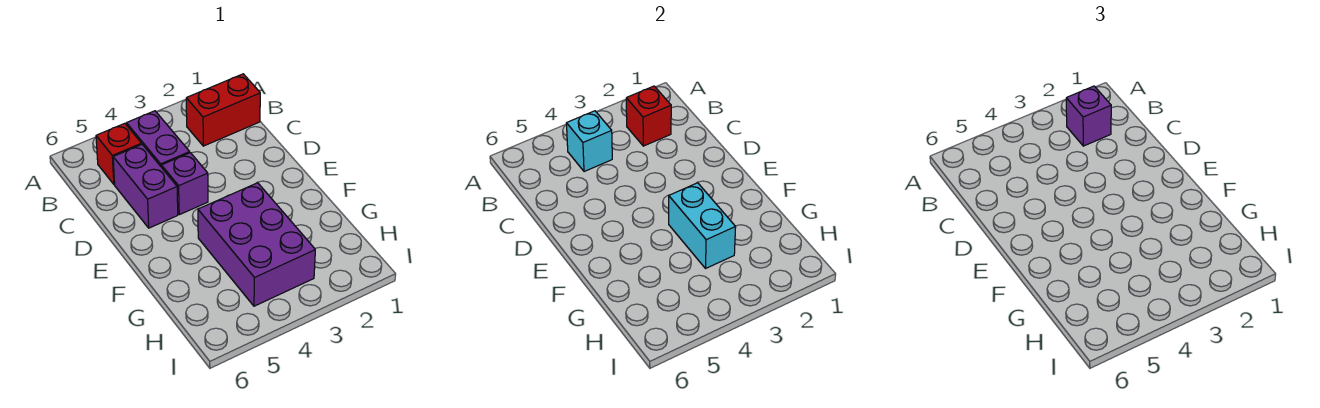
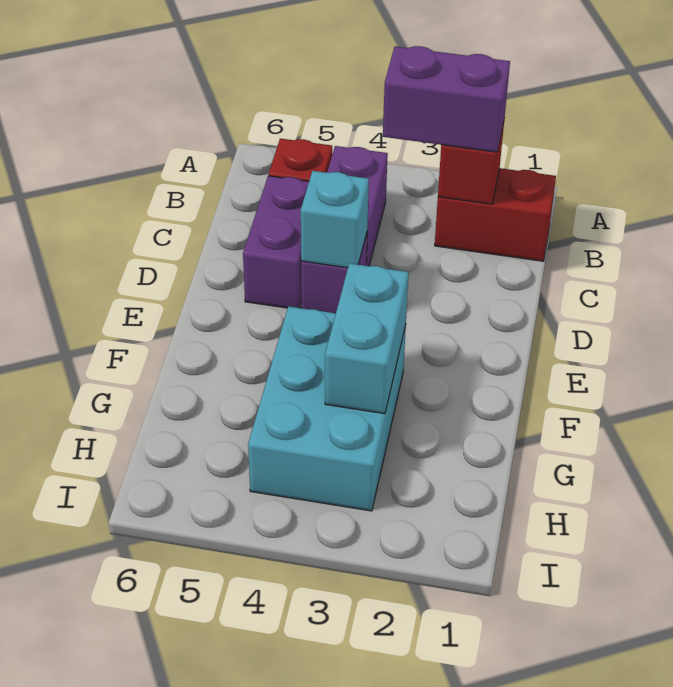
purple brick B2 level 3 -> purple brick B2:B3 level 3
cyan brick B4 level 2 -> cyan brick D4 level 2
purple brick F3:H4 level 1 -> cyan brick F3:H4 level 1

